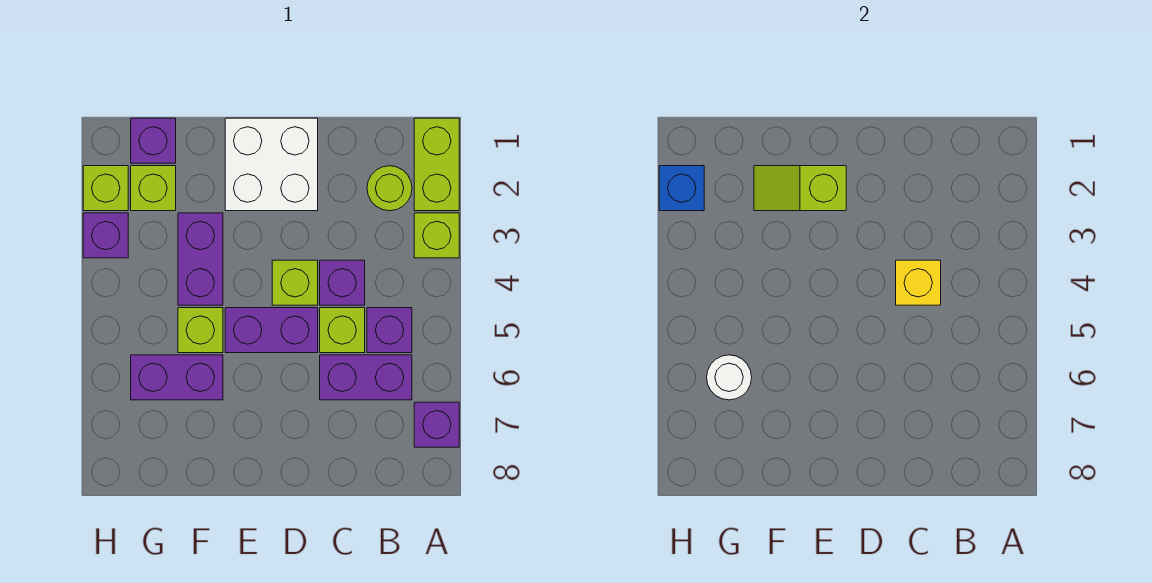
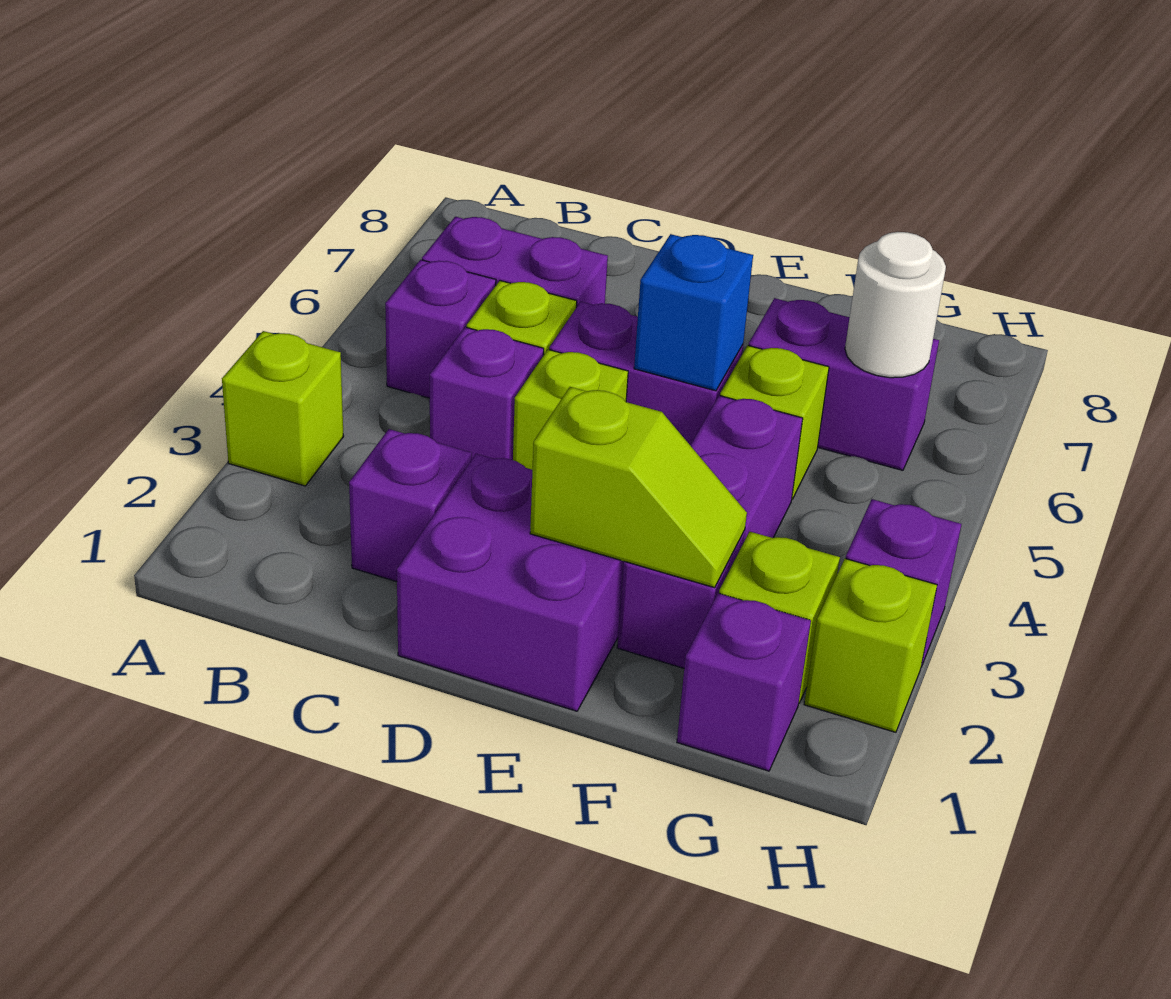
lime brick A1:A2 level 1 -> none
purple brick A7 level 1 -> purple brick C2 level 1
lime round brick B2 level 1 -> none
yellow brick C4 level 2 -> none
white brick D1:E2 level 1 -> purple brick D1:E2 level 1
purple brick F3:F4 level 1 -> purple brick F2:F4 level 1
blue brick H2 level 2 -> blue brick E5 level 2

